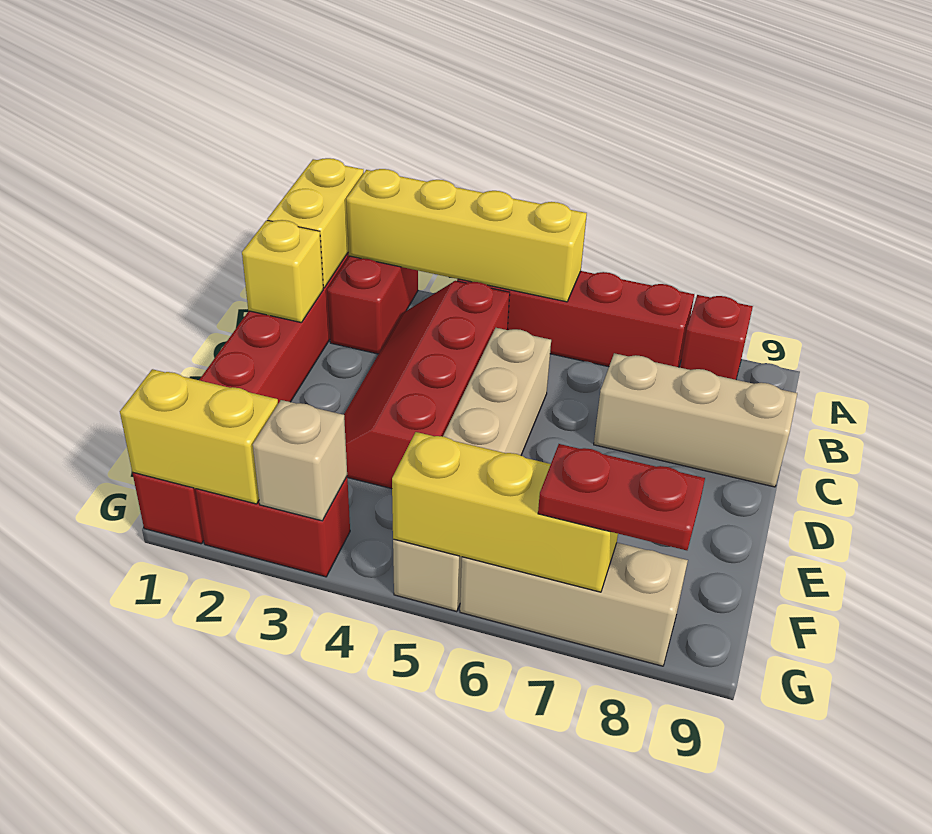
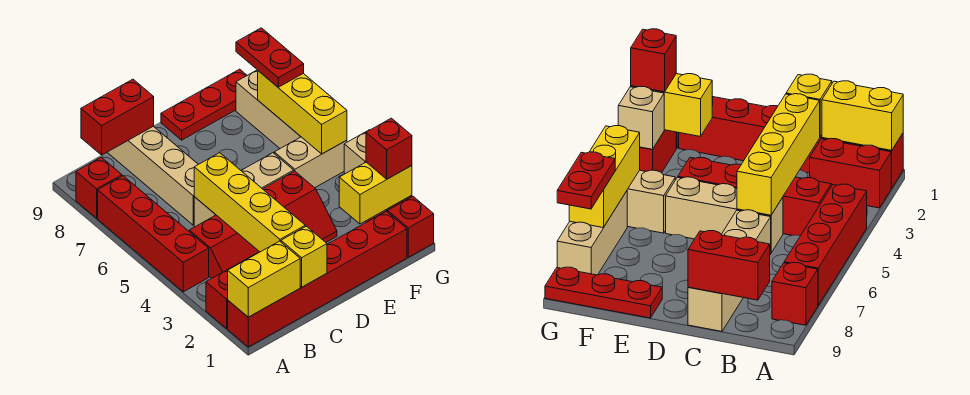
yellow brick A2:A5 level 2 -> yellow brick C2:C5 level 2
none -> red brick B9:C9 level 2
tan brick C7:C9 level 1 -> tan brick C6:C9 level 1
none -> red plate E9:G9 level 1
yellow brick G1:G2 level 2 -> yellow brick F2:G2 level 2
none -> red brick G2 level 3

